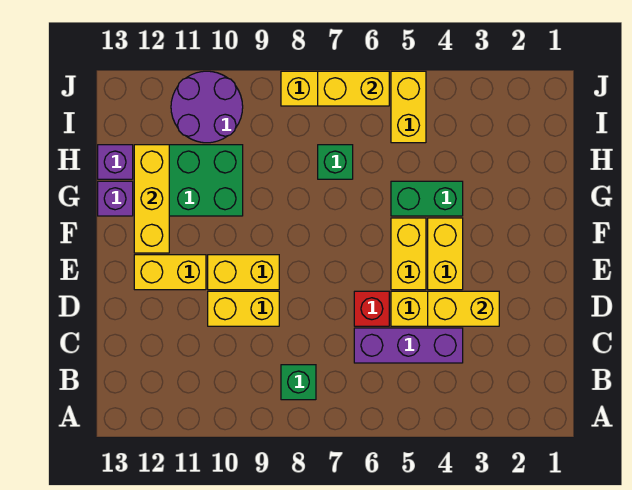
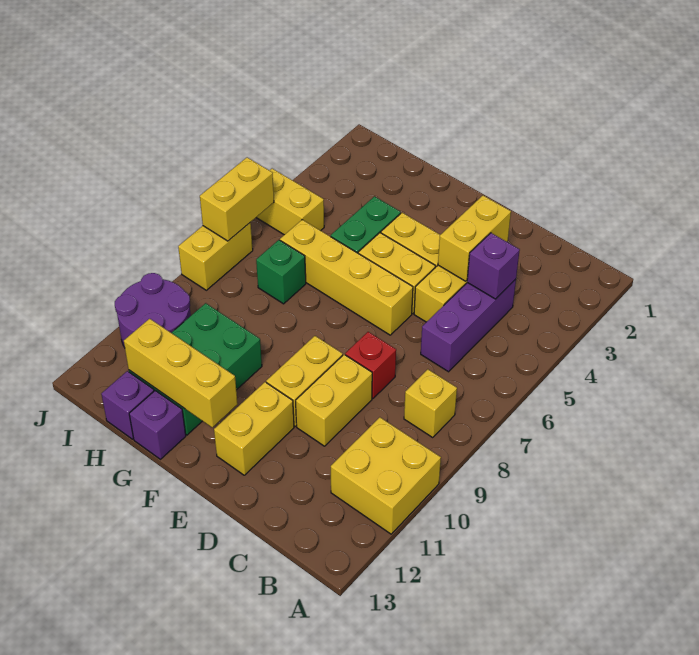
none -> yellow brick A10:B11 level 1
green brick B8 level 1 -> yellow brick B8 level 1
none -> purple brick C4 level 2
red brick D6 level 1 -> red brick D8 level 1
none -> yellow brick E6:H6 level 1

